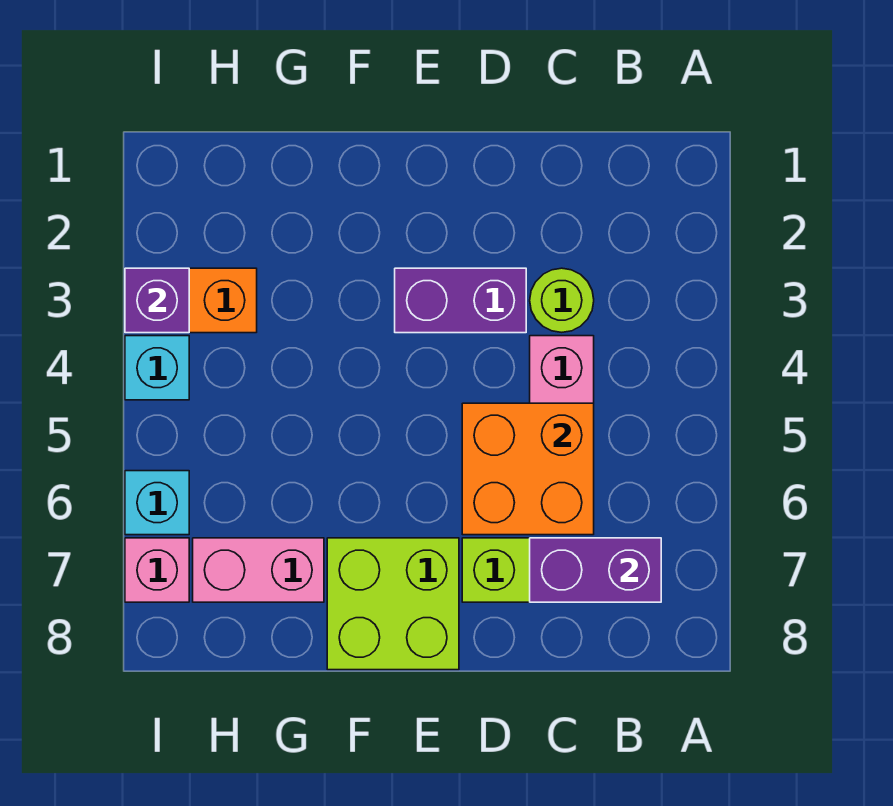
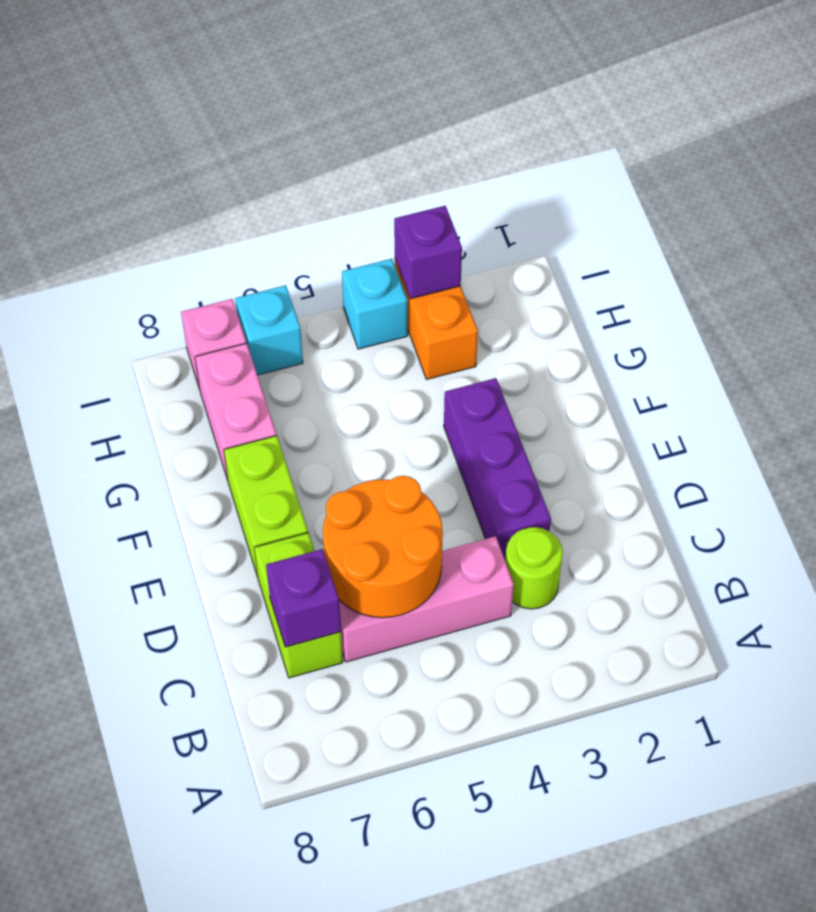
purple brick B7:C7 level 2 -> purple brick C7 level 2
orange brick C5:D6 level 2 -> orange round brick C5:D6 level 2
purple brick D3:E3 level 1 -> purple brick D3:F3 level 1
lime brick E7:F8 level 1 -> lime brick E7:F7 level 1

